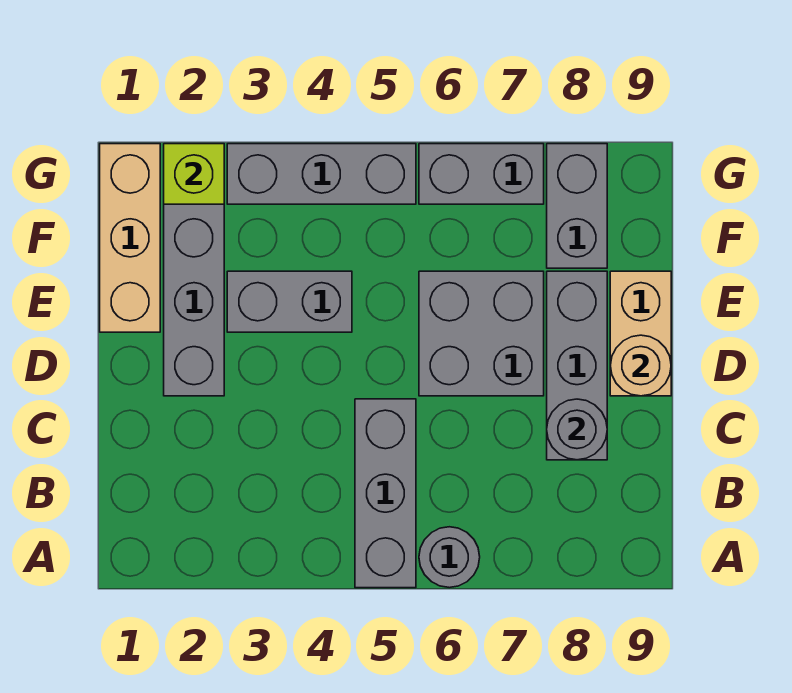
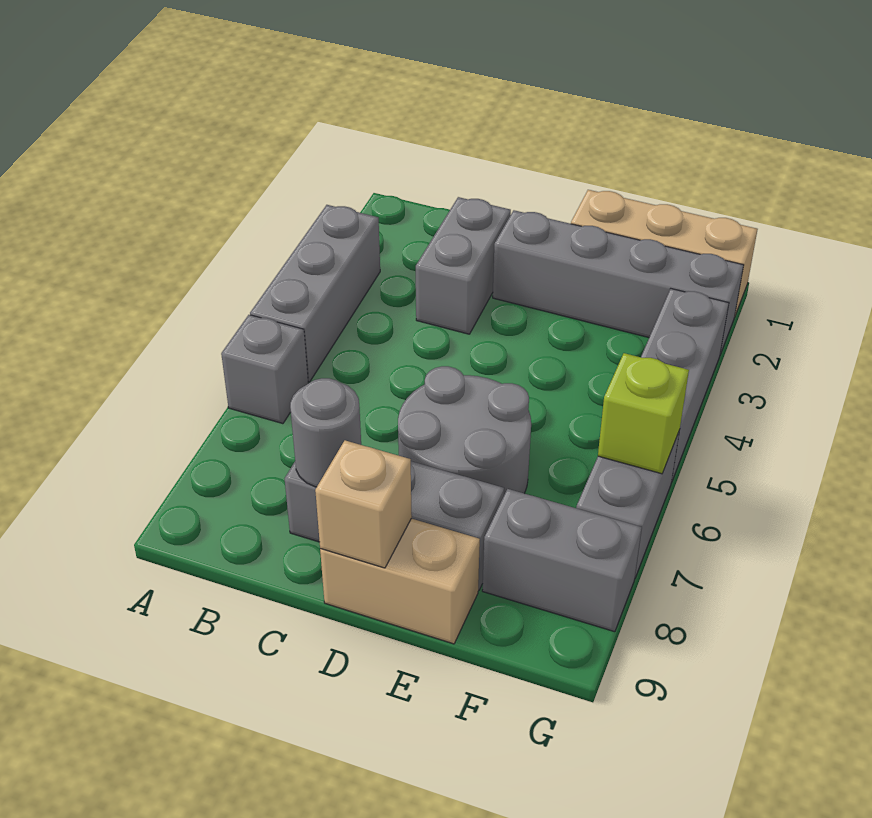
grey brick A5:C5 level 1 -> grey brick A3:A5 level 1
grey round brick A6 level 1 -> grey brick A6 level 1
grey brick D6:E7 level 1 -> grey round brick D6:E7 level 1
tan round brick D9 level 2 -> tan brick D9 level 2
grey brick E3:E4 level 1 -> grey brick C2:C3 level 1
lime brick G2 level 2 -> lime brick G6 level 2

